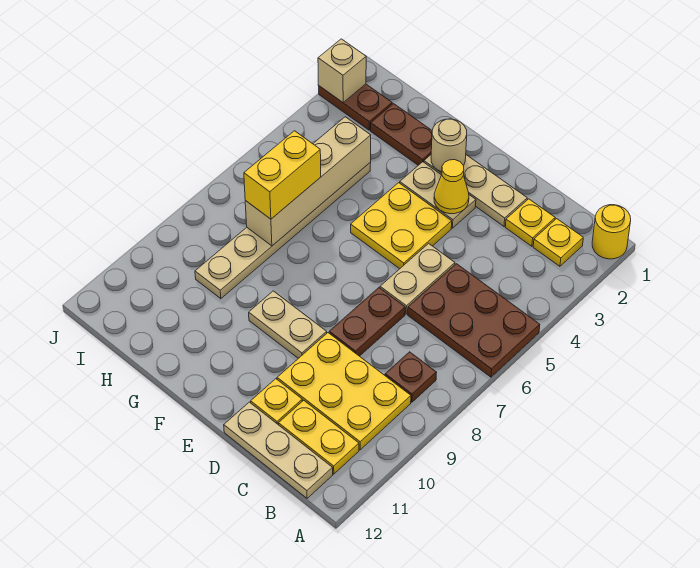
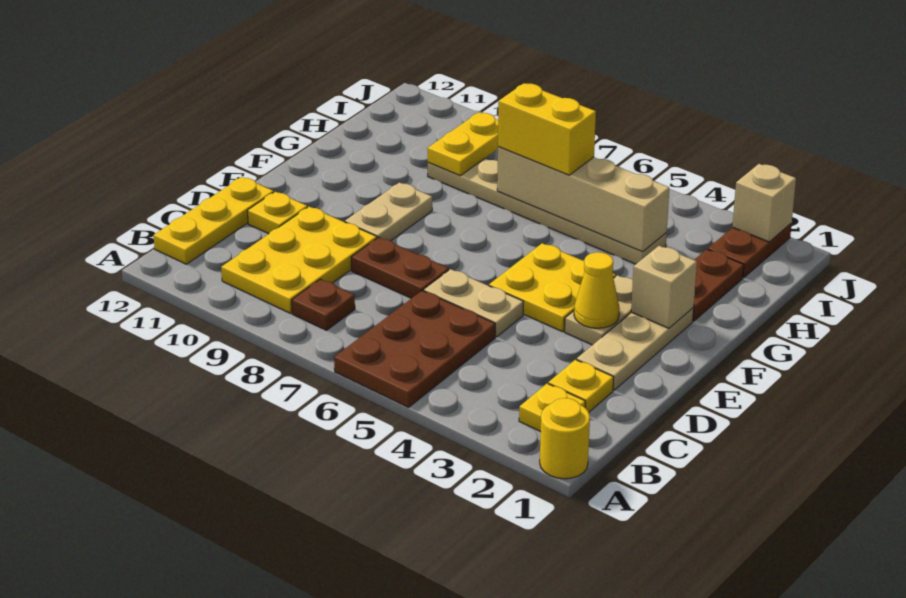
yellow plate B11:C11 level 1 -> yellow plate H9:I9 level 2
tan plate B12:D12 level 1 -> yellow plate B12:D12 level 1
tan round brick F2 level 2 -> tan brick F2 level 2

